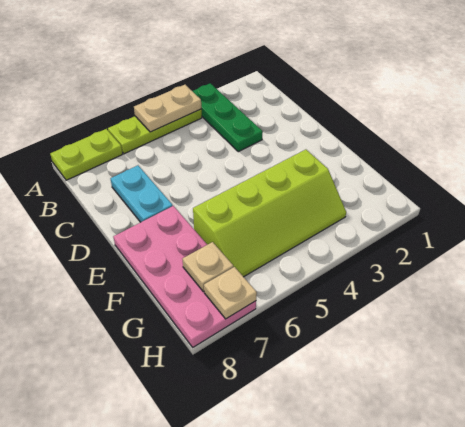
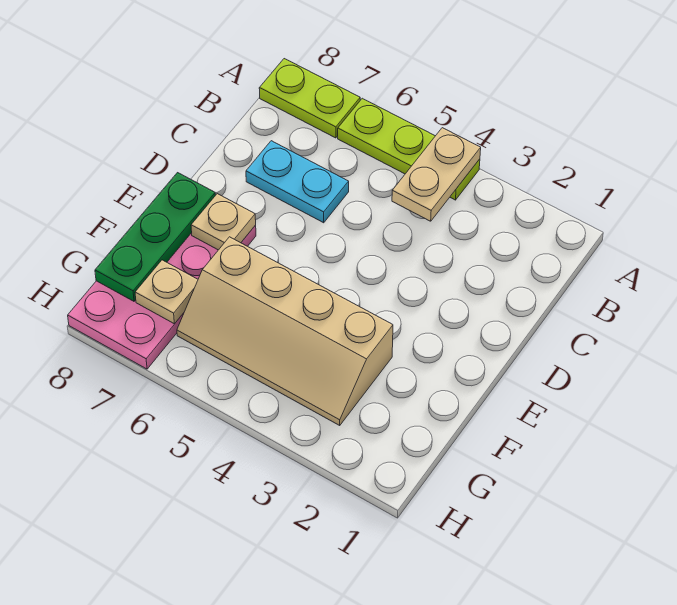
green plate A3:C3 level 1 -> green plate E8:G8 level 2
tan plate A4:A5 level 2 -> tan plate A4:B4 level 2
cyan plate C7:D7 level 1 -> cyan plate C6:C7 level 1
lime slope F3:G6 level 1 top F -> tan slope F3:G6 level 1 top F
tan plate H7 level 2 -> tan plate E7 level 2

